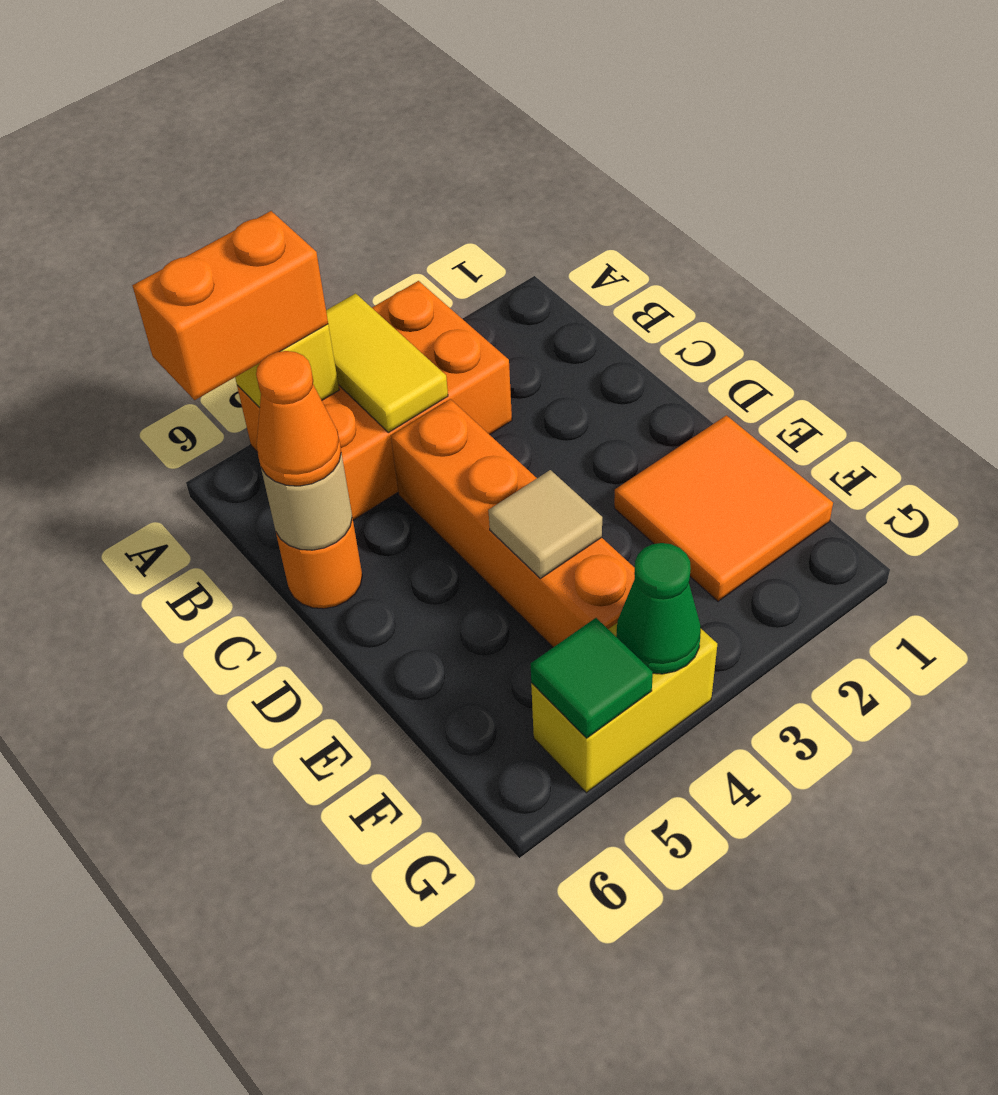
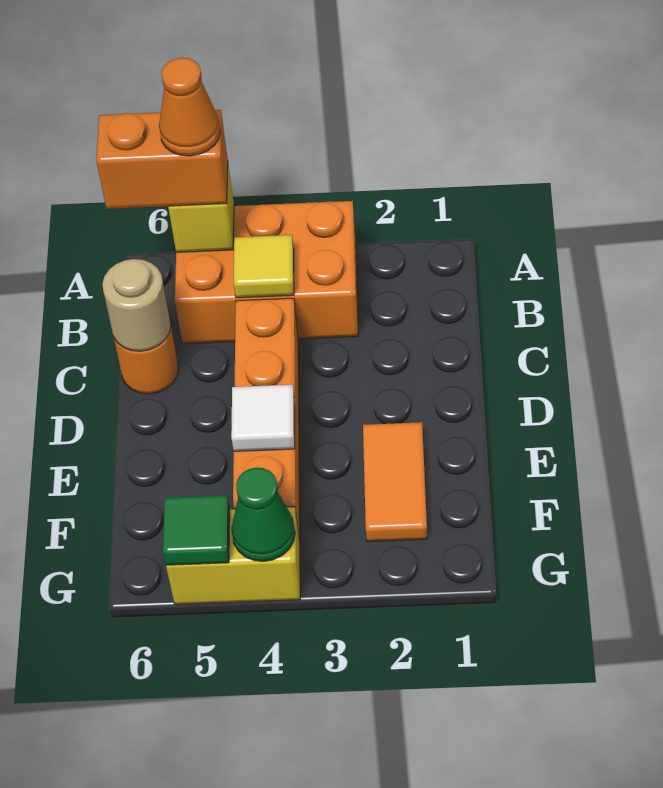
yellow tile A4:B4 level 2 -> yellow tile B4 level 2
orange cone C6 level 3 -> orange cone A5 level 4
orange tile E1:F2 level 1 -> orange tile E2:F2 level 1
tan tile E4 level 2 -> white tile E4 level 2

